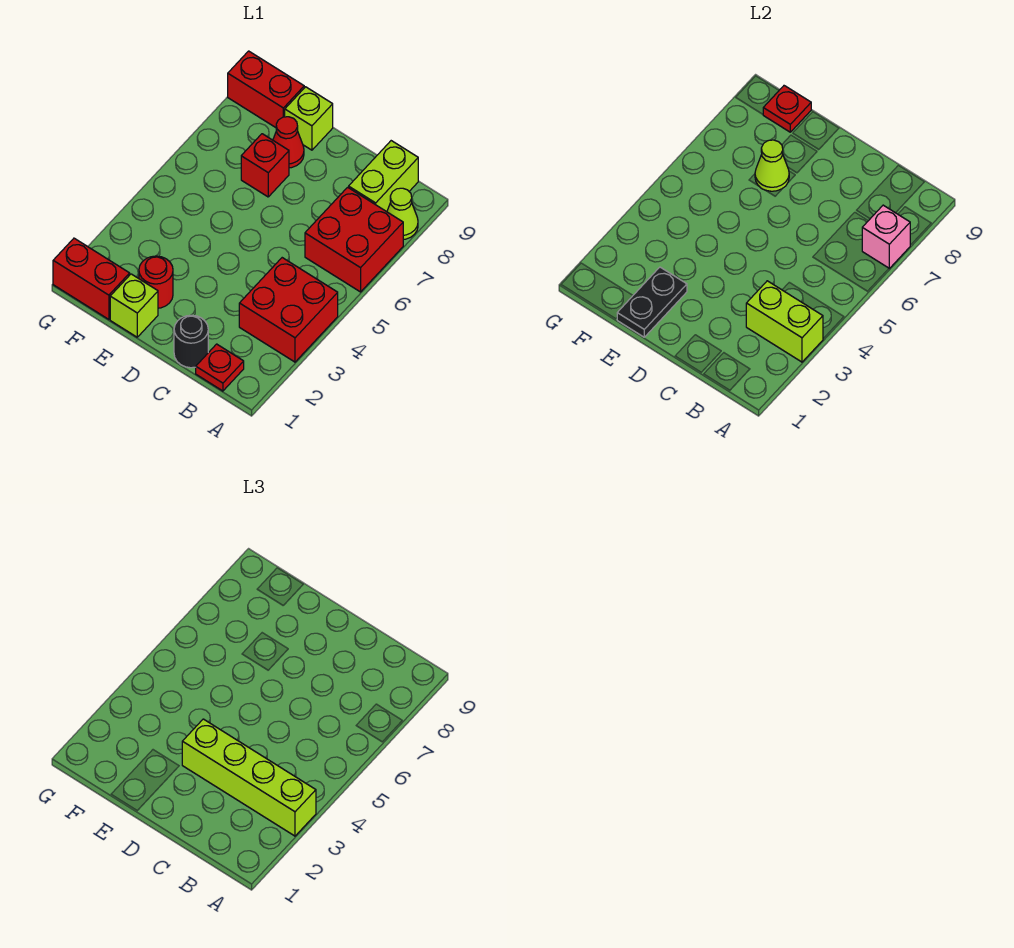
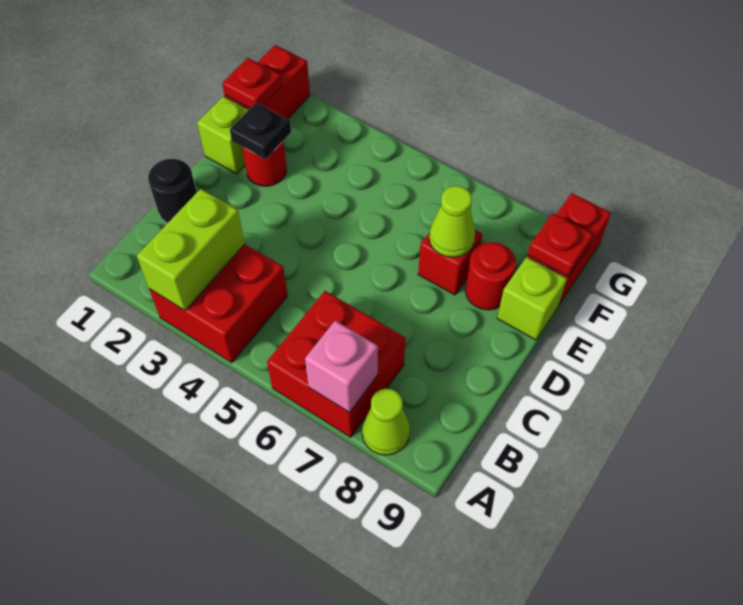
lime brick A3:D3 level 3 -> none
red plate B1 level 1 -> red plate F1 level 2
lime brick B8:B9 level 1 -> none
black plate E1:E2 level 2 -> black plate E2 level 2
red cone E8 level 1 -> red round brick E8 level 1

